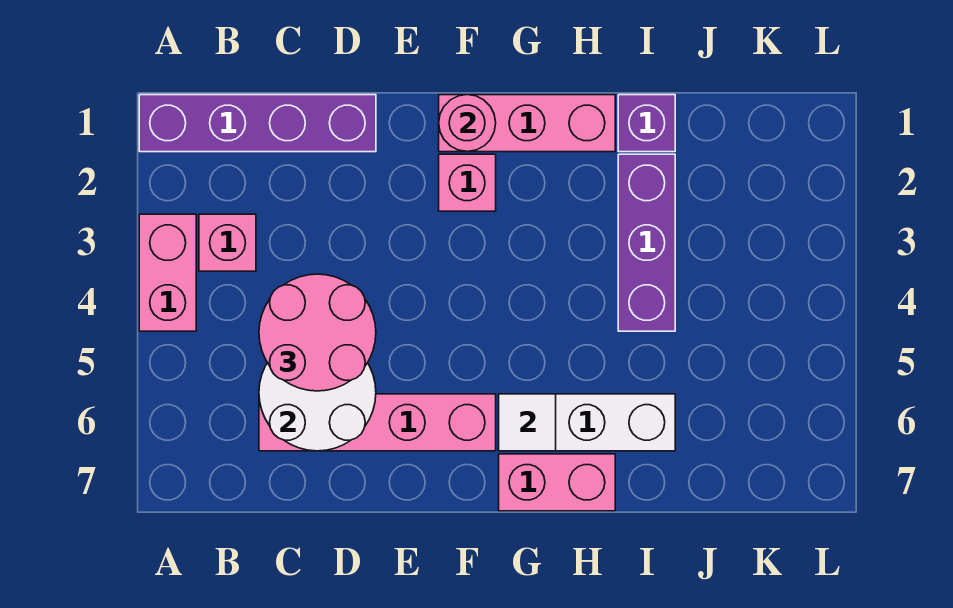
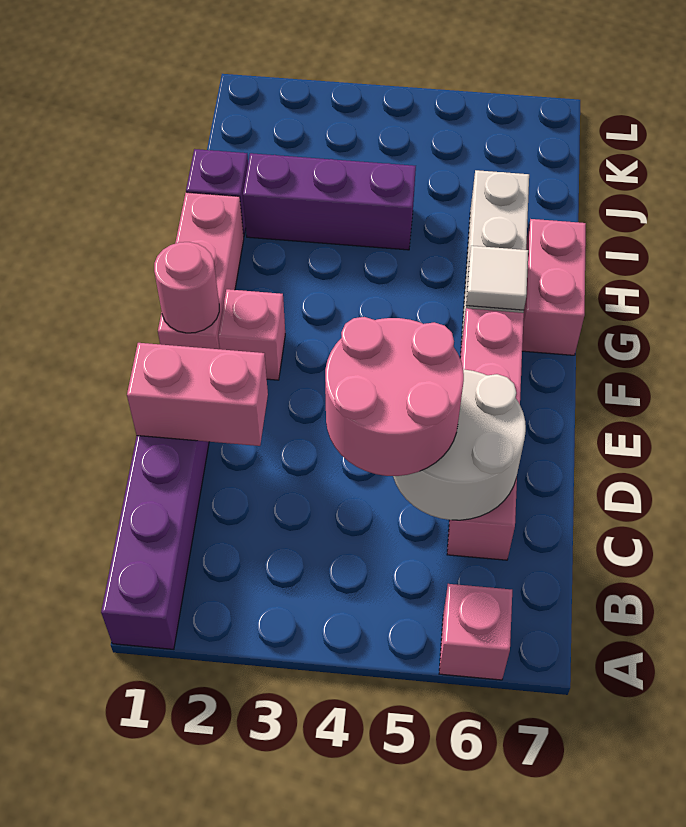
pink brick A3:A4 level 1 -> pink brick D1:D2 level 2
pink brick B3 level 1 -> pink brick A6 level 1

